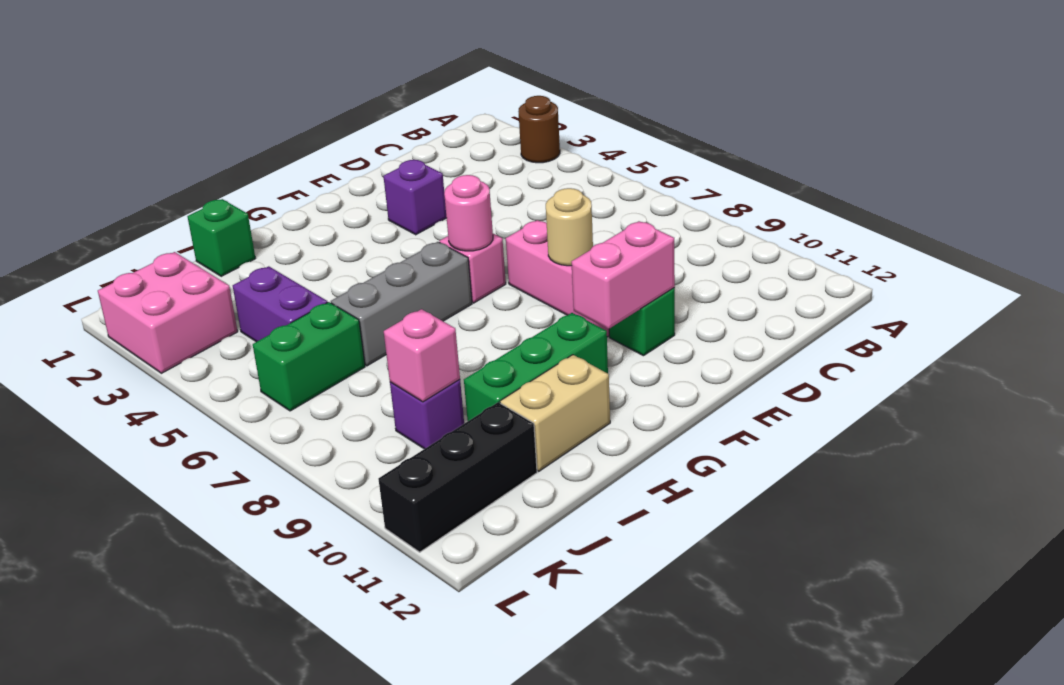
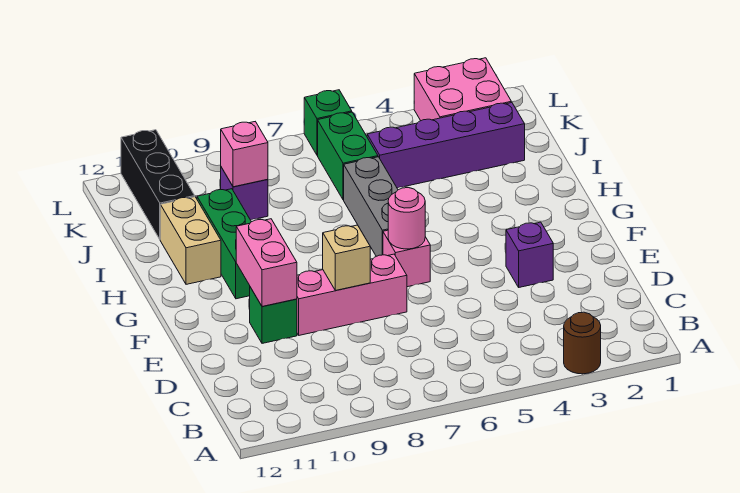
tan round brick E8 level 2 -> tan brick E8 level 2
green brick I1 level 1 -> green brick L6 level 1
purple brick J4:J5 level 1 -> purple brick J2:J5 level 1

